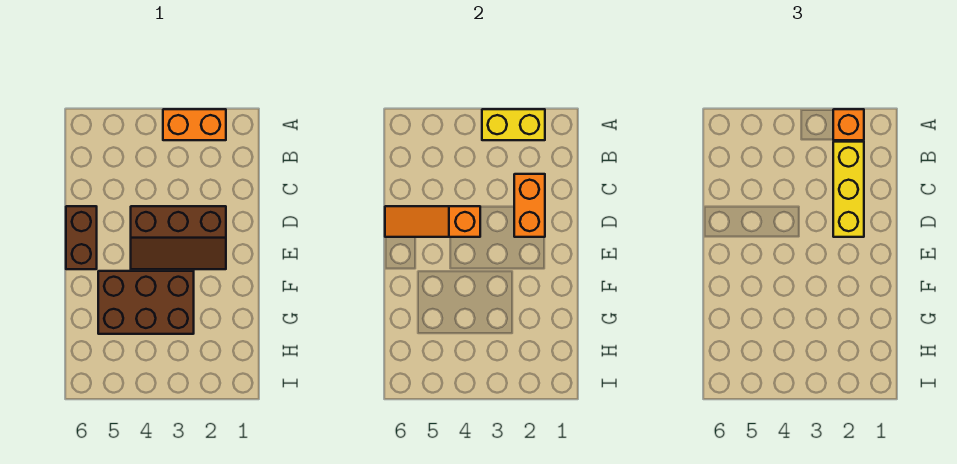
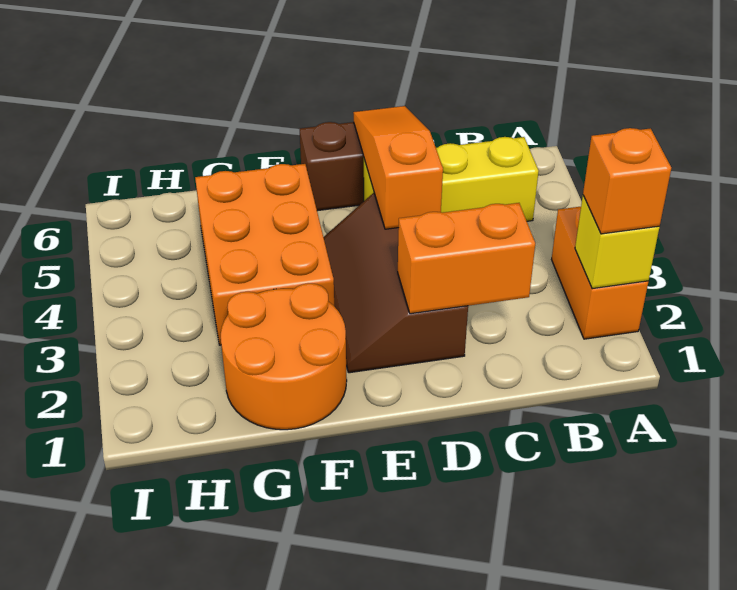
yellow brick A2:A3 level 2 -> yellow brick A2 level 2
yellow brick B2:D2 level 3 -> yellow brick B5:D5 level 1
none -> orange round brick F1:G2 level 1
brown brick F3:G5 level 1 -> orange brick F3:G5 level 1

